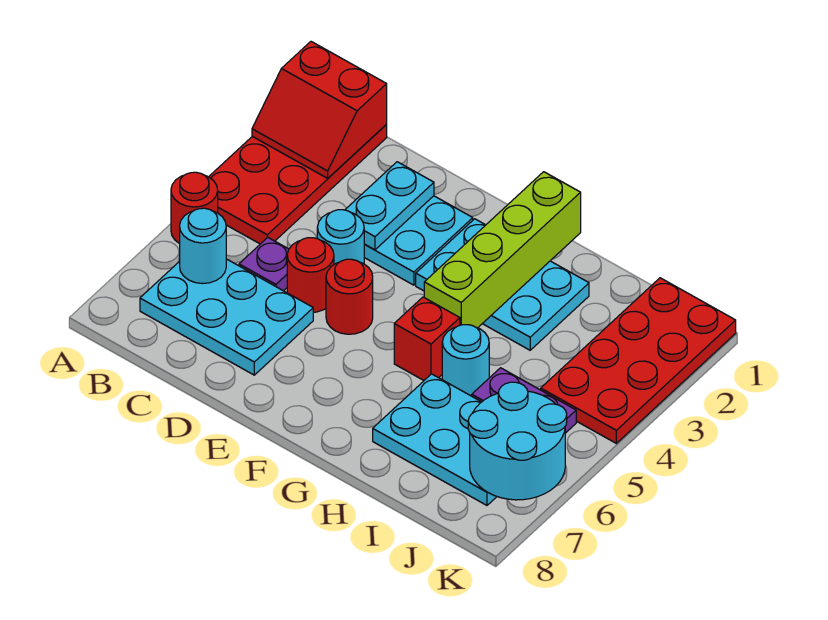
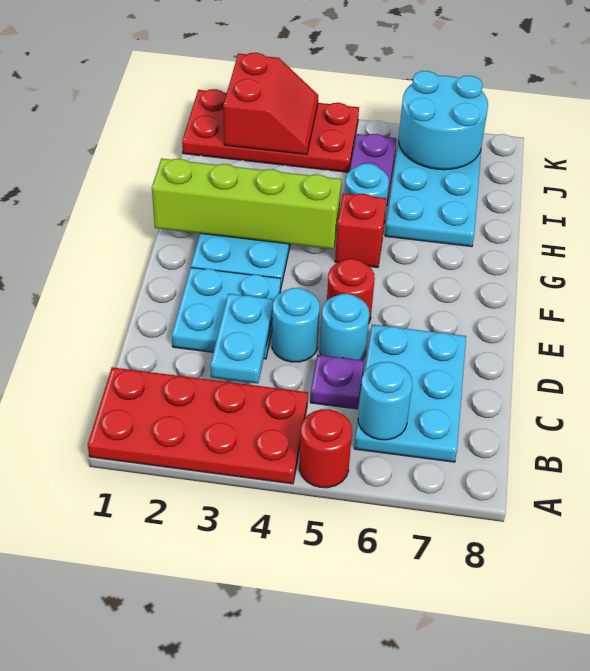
red slope A1:B2 level 2 top 1 -> red slope J2:K3 level 2 top 2
cyan plate D2:D3 level 2 -> cyan plate C3:D3 level 2
red round brick D5 level 1 -> cyan round brick D5 level 1

